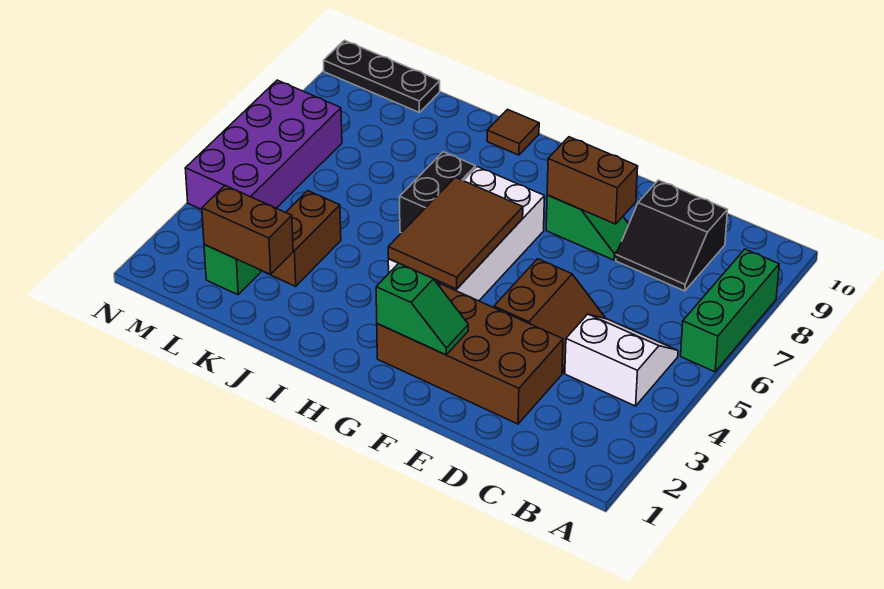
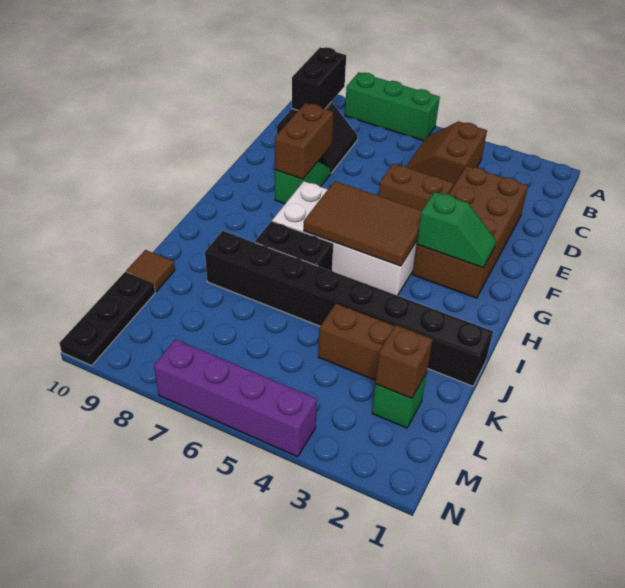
white slope B4:C5 level 1 top 4 -> brown slope B4:C5 level 1 top 4
none -> black brick B9:C9 level 2
green slope F2:G2 level 2 top G -> green slope G2:G3 level 2 top 3
brown tile I10 level 1 -> brown tile K10 level 1
none -> black brick J1:J8 level 1
brown brick K2:L2 level 2 -> brown brick L2 level 2
purple brick M4:N7 level 1 -> purple brick N4:N7 level 1

